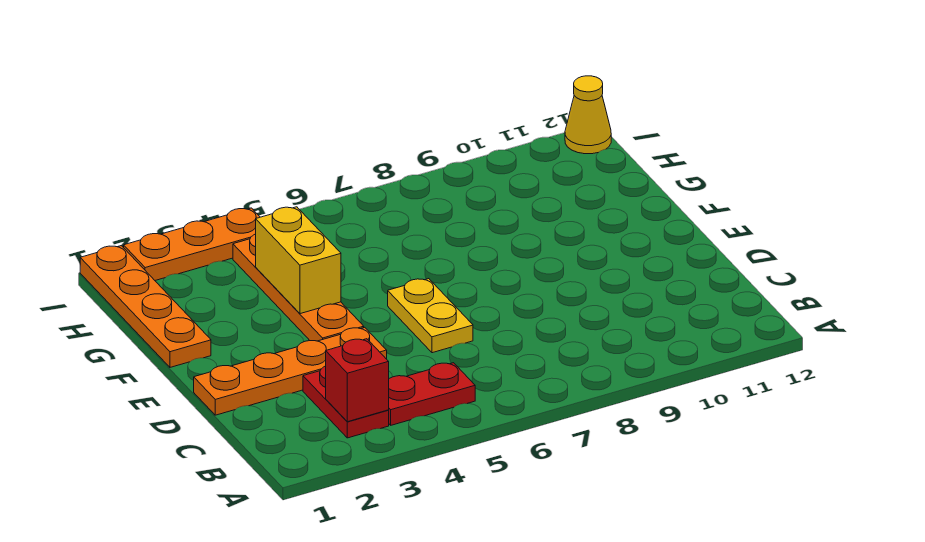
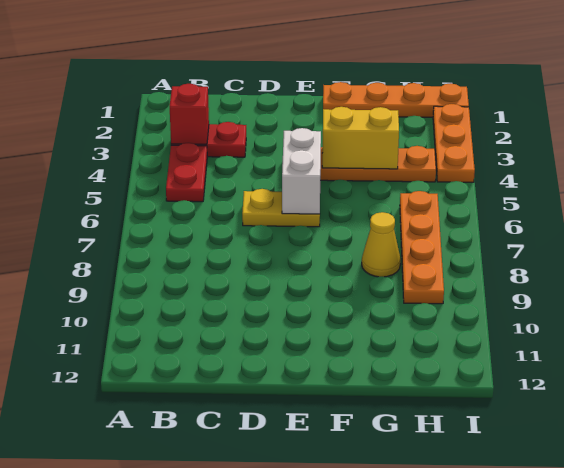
orange plate D1:D4 level 1 -> orange plate H6:H9 level 1
none -> white brick E5:E6 level 2
yellow cone I12 level 1 -> yellow cone G8 level 1

